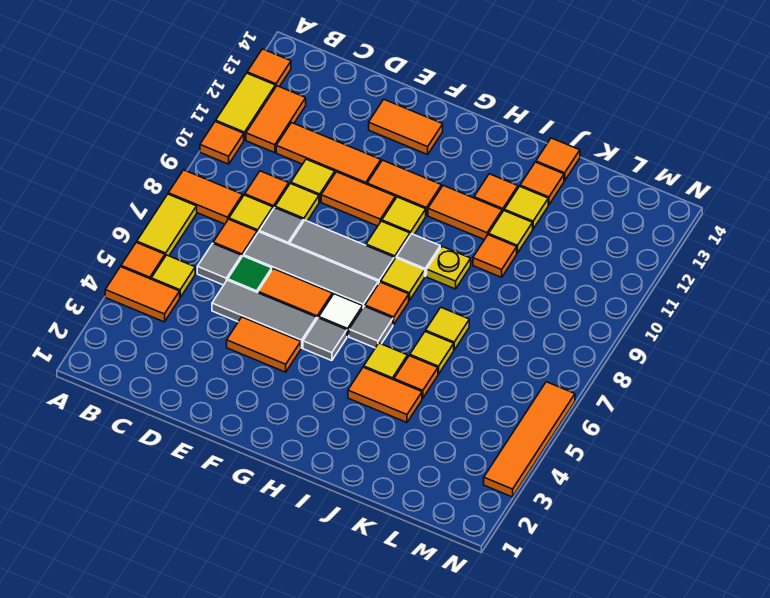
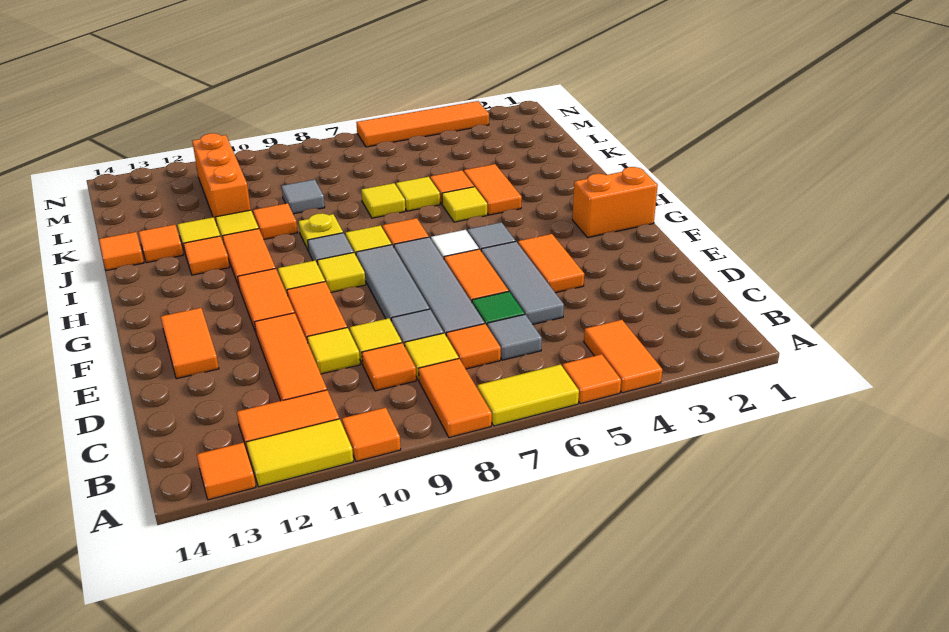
yellow tile B5 level 1 -> none
none -> orange brick G1:G2 level 1
grey tile H6 level 1 -> grey tile K9 level 1
none -> orange brick K11:M11 level 1

